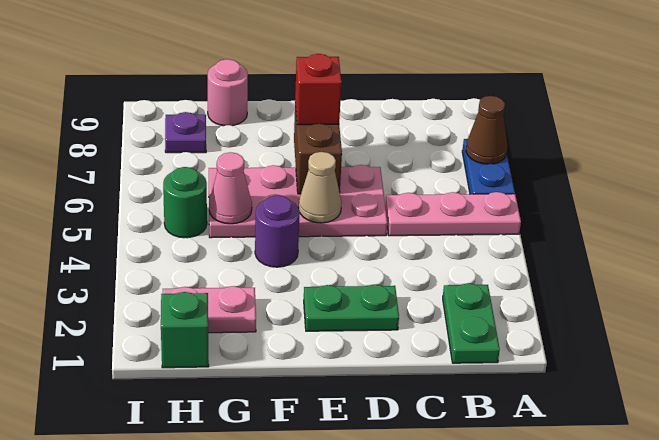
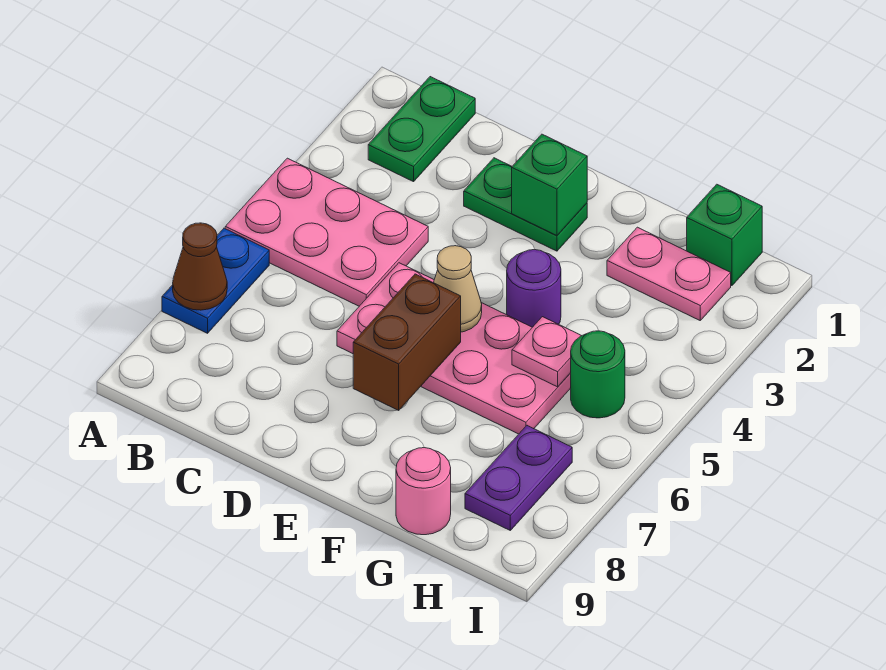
pink plate A5:C5 level 1 -> pink plate A4:C5 level 1
none -> green brick E2 level 2
red brick E7 level 3 -> none
pink cone G5 level 2 -> pink plate G5 level 2
purple plate H8 level 1 -> purple plate H7:H8 level 1

